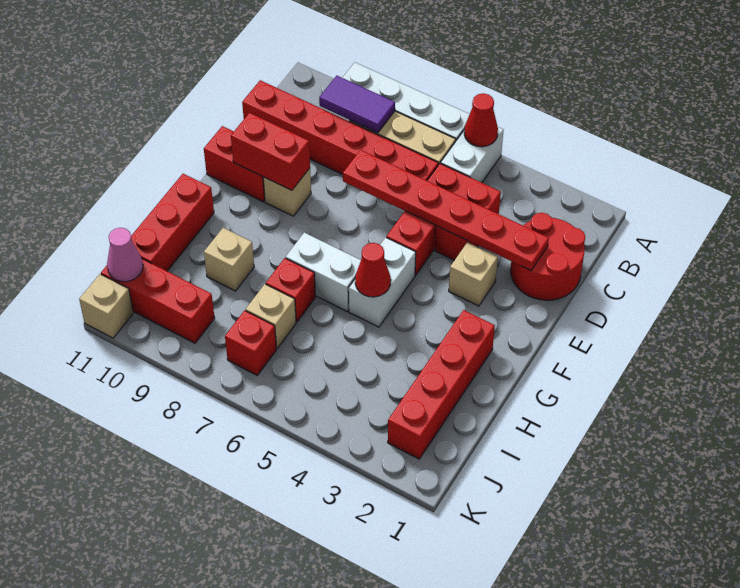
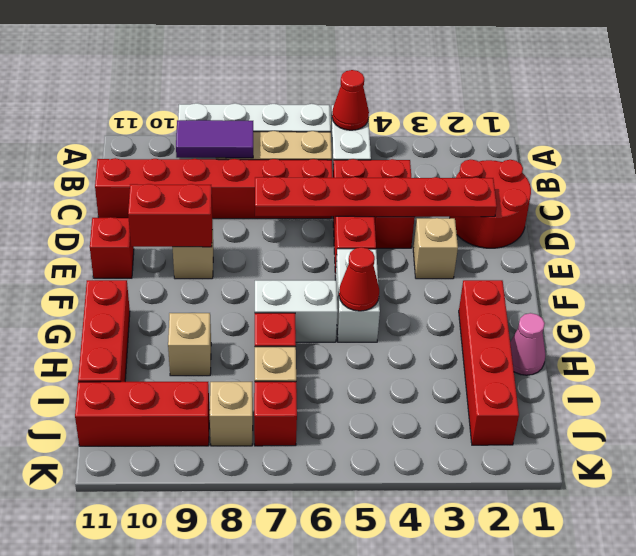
red brick E10:E11 level 1 -> red brick E11 level 1
pink cone J11 level 2 -> pink cone H1 level 1
tan brick K11 level 1 -> tan brick J8 level 1

